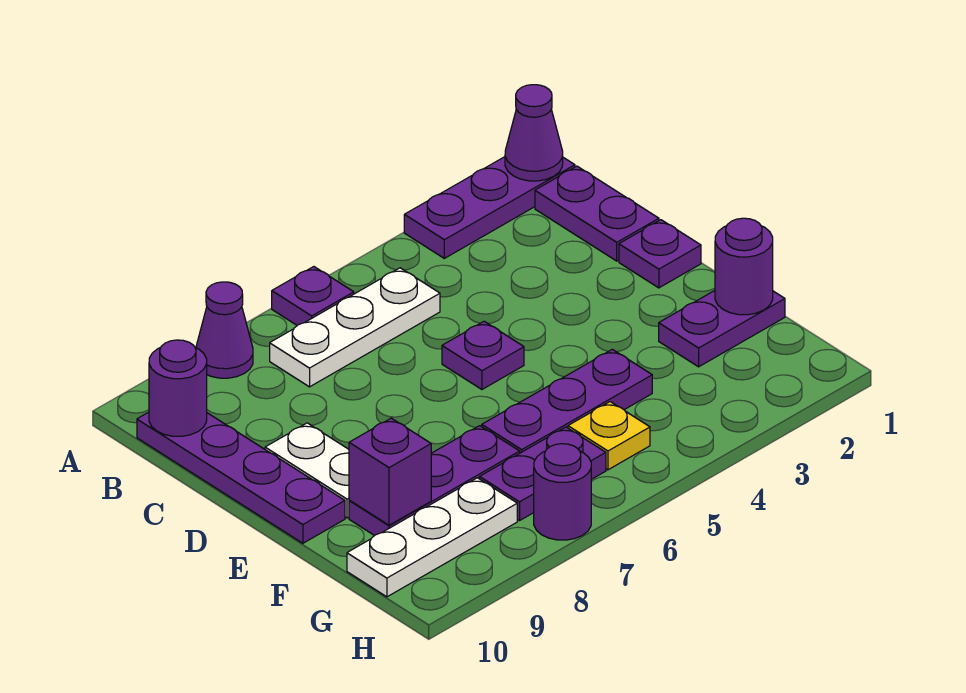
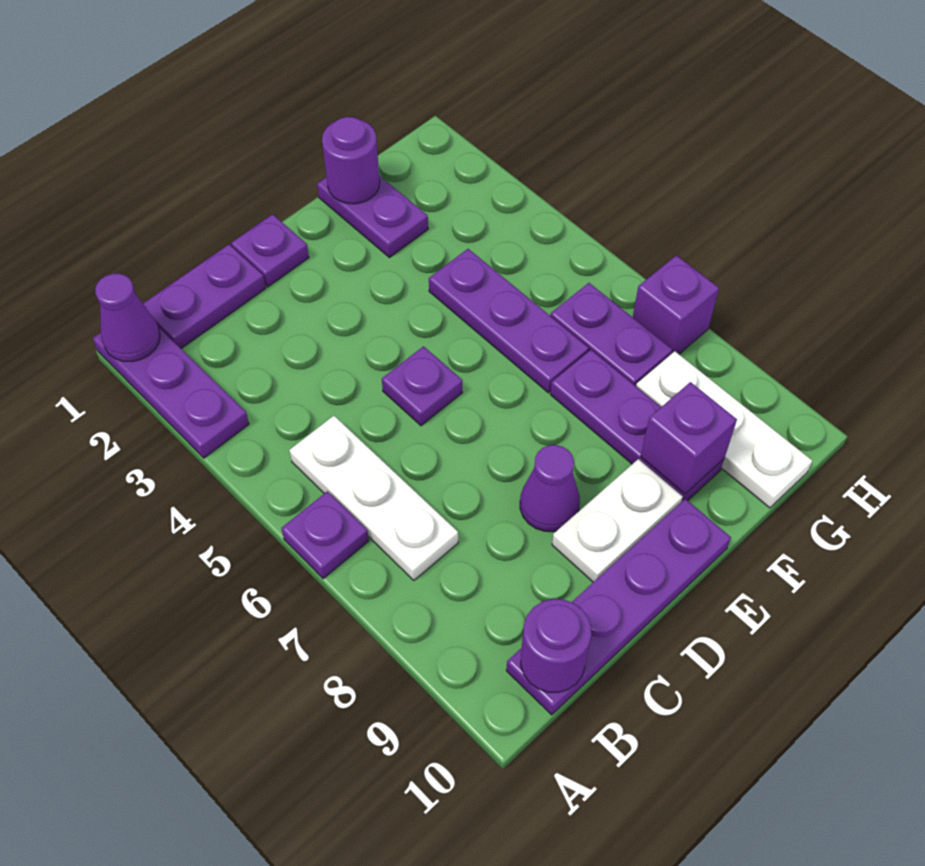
purple cone A8 level 1 -> purple cone D8 level 1
yellow plate G5 level 1 -> none
purple round brick H7 level 1 -> purple brick H7 level 1

